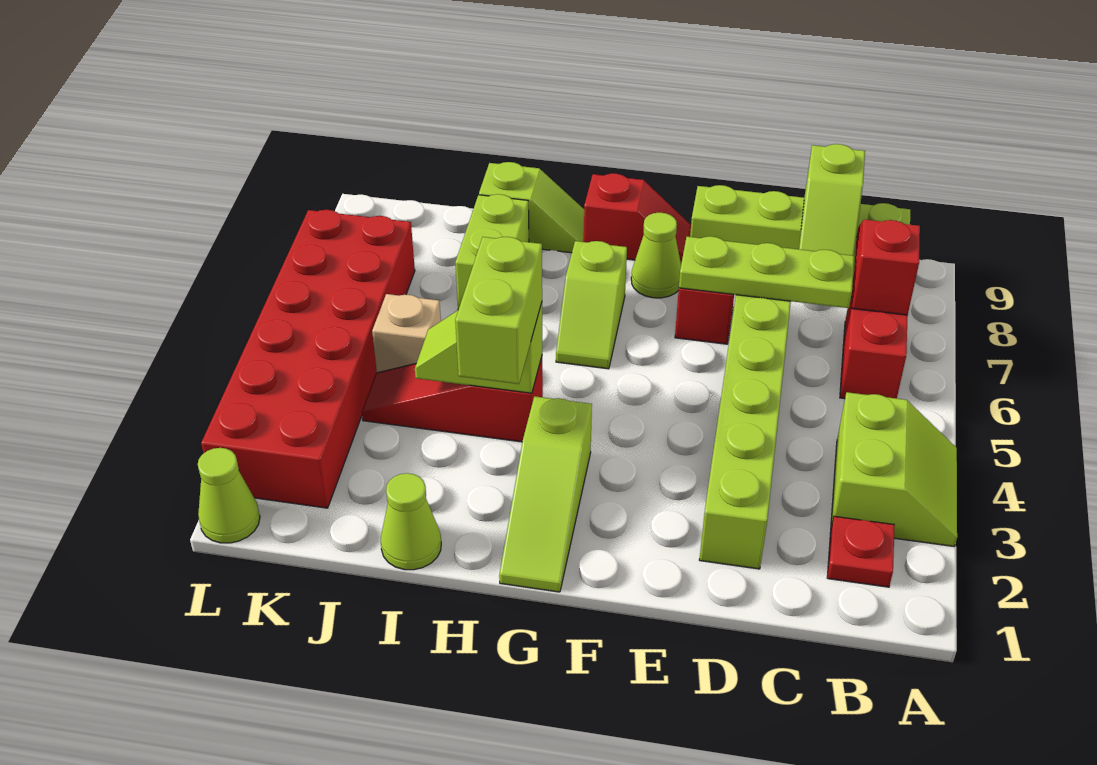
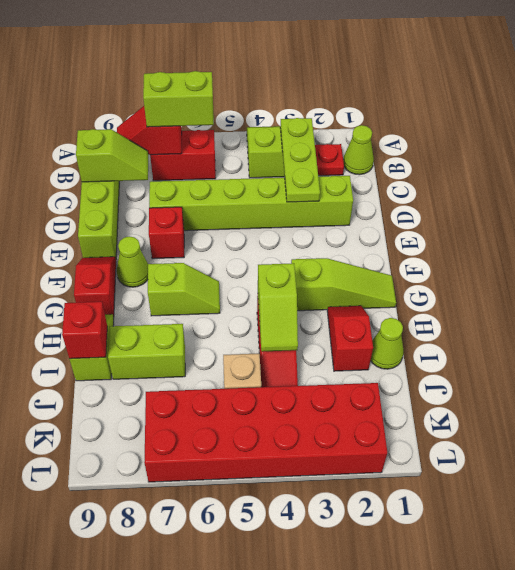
lime plate C7:E7 level 2 -> lime plate B3:D3 level 2
none -> red slope H2:I2 level 1 top I
lime brick H3:H4 level 3 -> lime brick B6:B7 level 3
none -> red brick I9 level 2
lime cone L1 level 1 -> lime cone B1 level 1

